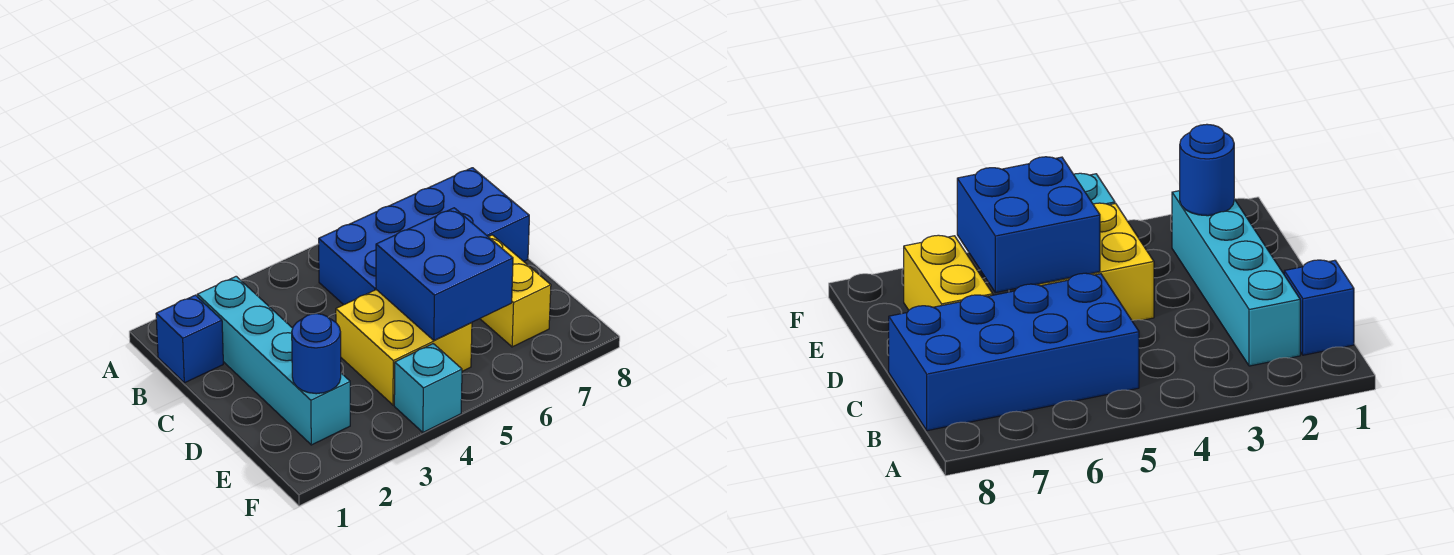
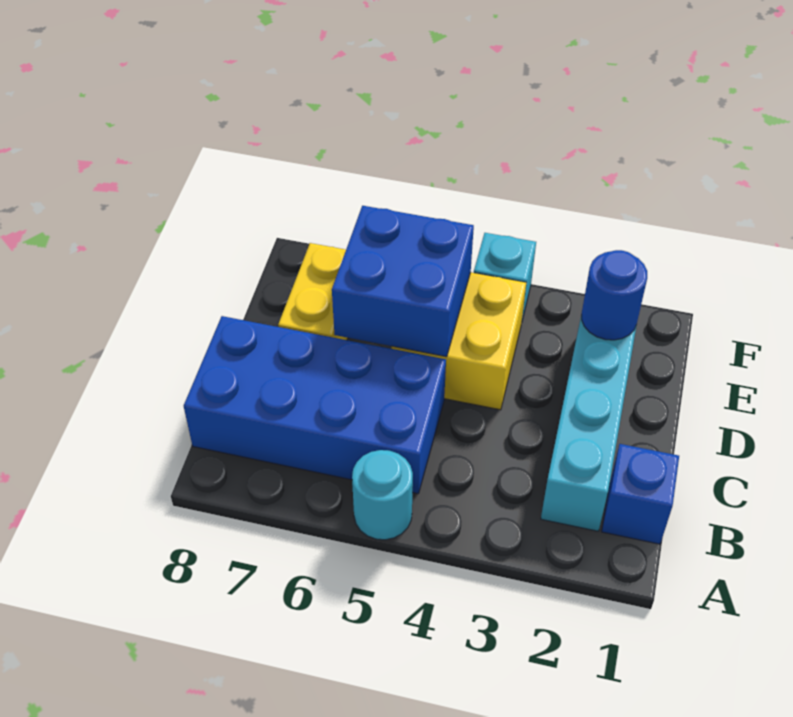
none -> cyan round brick A5 level 1

